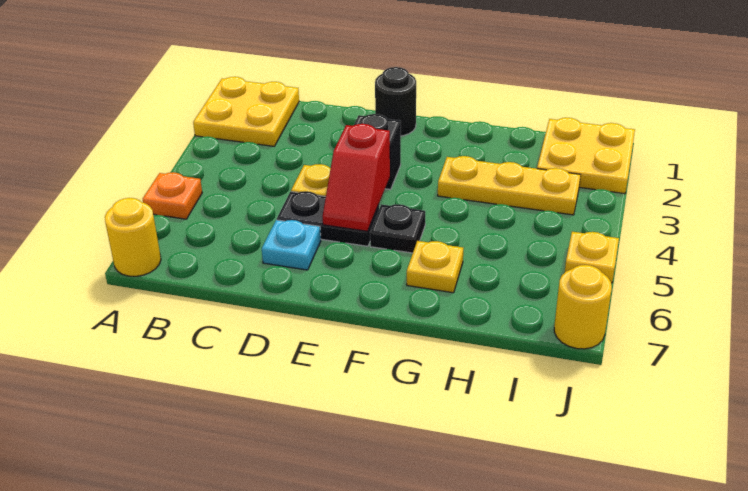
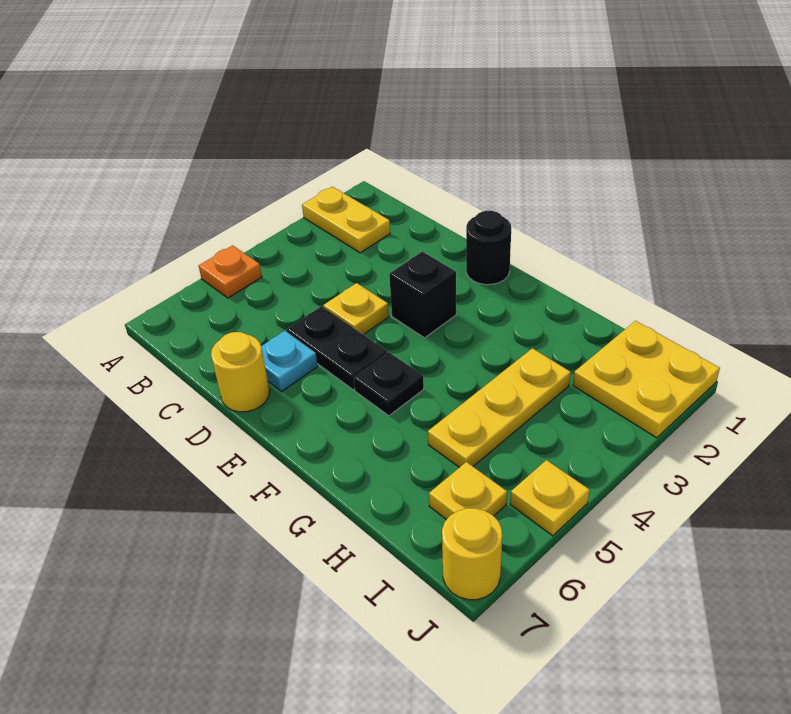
yellow plate A1:B2 level 1 -> yellow plate A2:B2 level 1
yellow round brick A7 level 1 -> yellow round brick D7 level 1
red slope E4:E5 level 2 top 4 -> none
yellow plate G3:I3 level 1 -> yellow plate H3:H5 level 1
yellow plate G6 level 1 -> yellow plate I6 level 1

